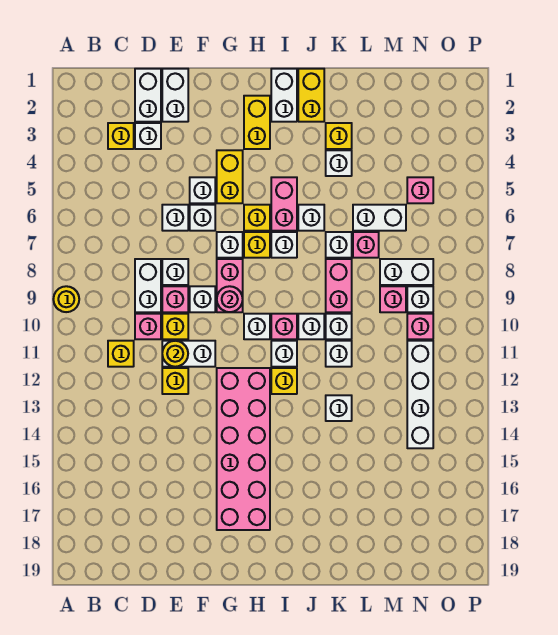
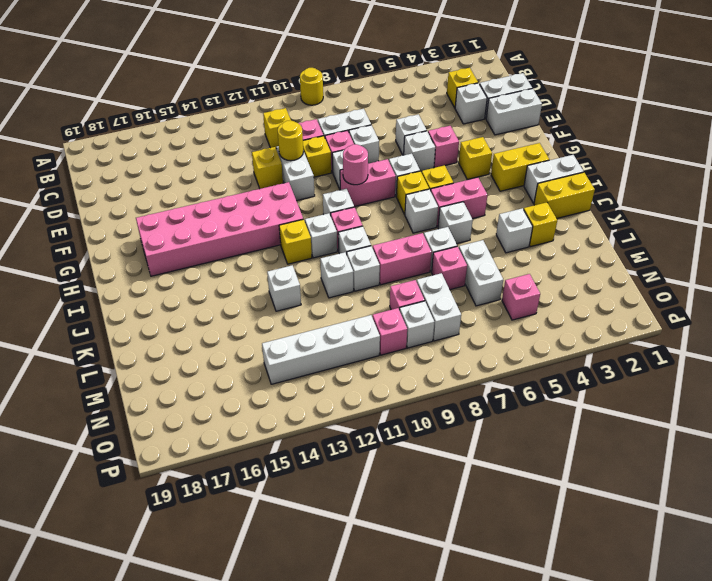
white brick F5 level 1 -> pink brick F5 level 1
yellow brick G4:G5 level 1 -> yellow brick G4 level 1

